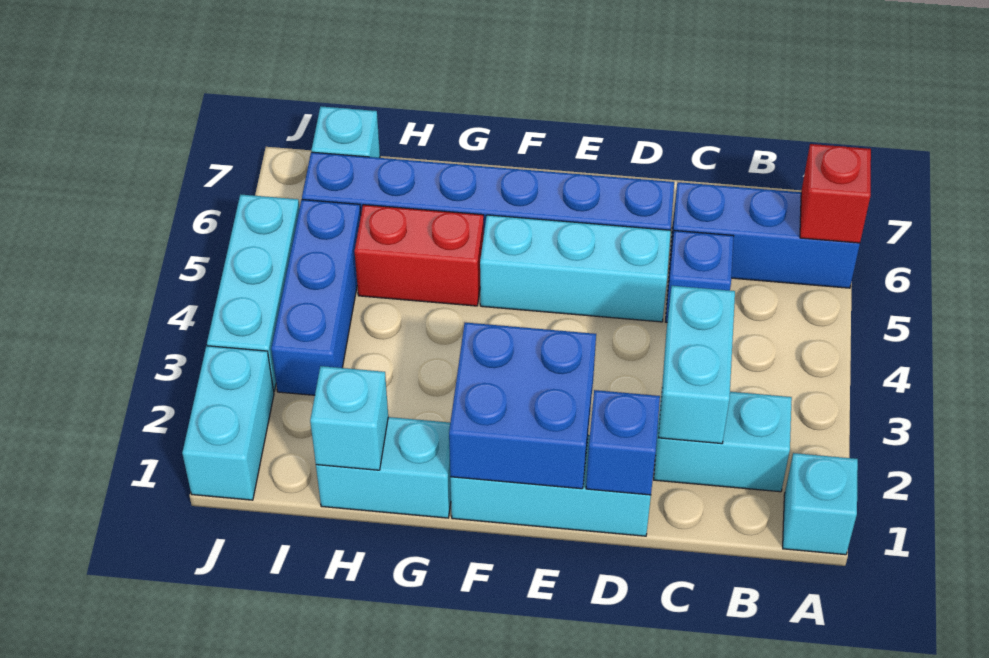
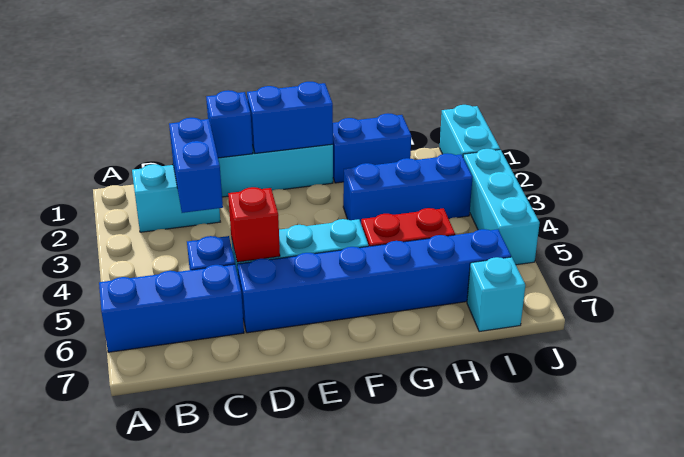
cyan brick A1 level 1 -> none
red brick A6 level 2 -> red brick D5 level 2
cyan brick C2:C3 level 2 -> blue brick C2:C3 level 2
blue brick E1:F2 level 2 -> blue brick E1:F1 level 2
cyan brick G1:H1 level 1 -> blue brick G1:H1 level 1
cyan brick H1 level 2 -> none
blue brick I3:I5 level 1 -> blue brick G3:I3 level 1

